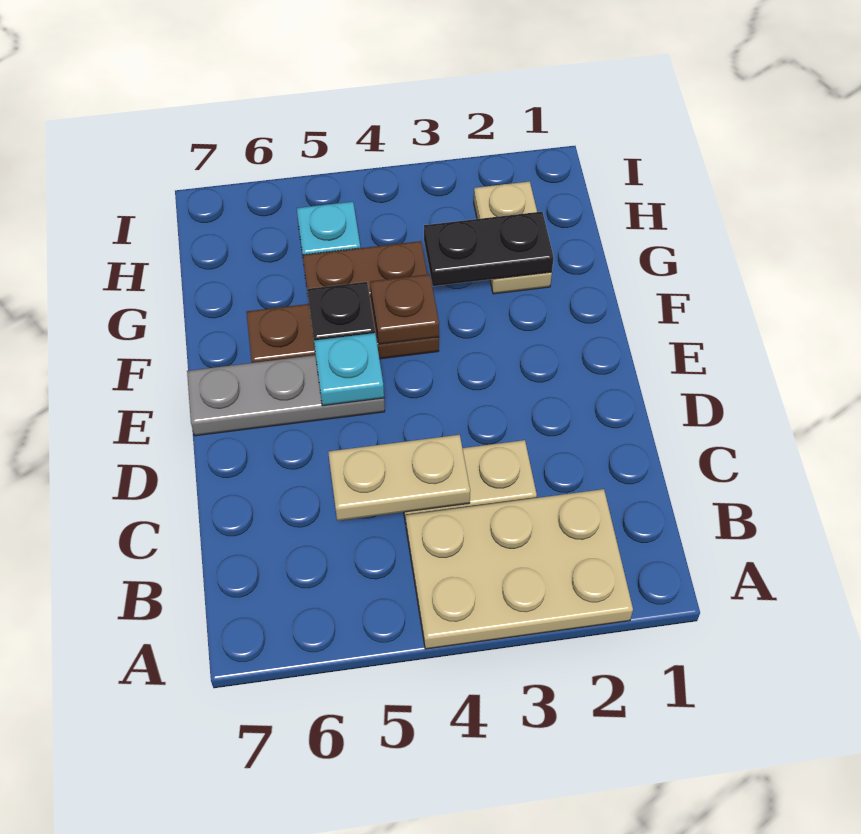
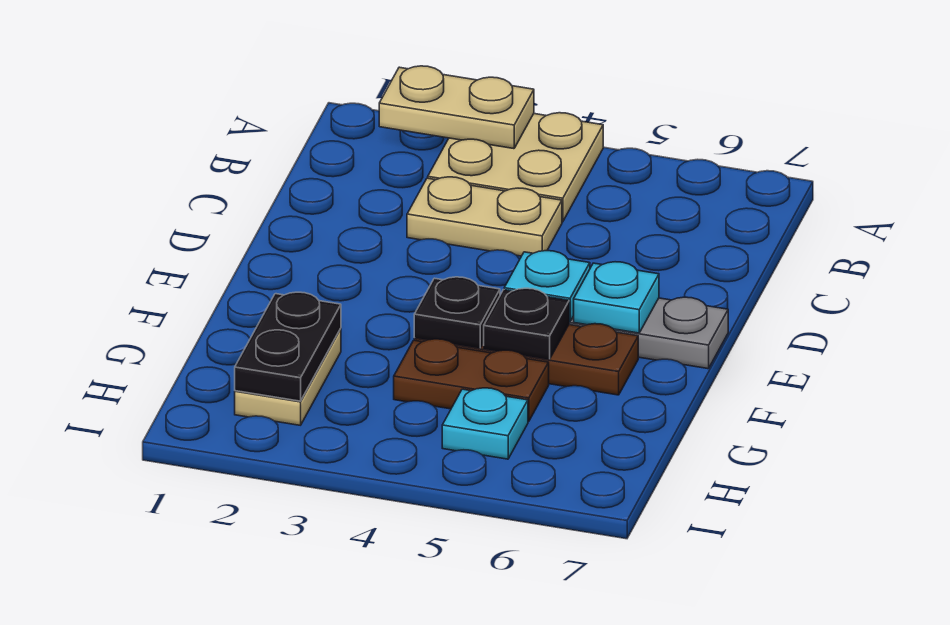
tan plate A2:B4 level 1 -> tan plate A3:B4 level 1
tan plate C4:C5 level 2 -> tan plate A2:A3 level 2
none -> cyan plate E6 level 2
brown plate F4 level 2 -> black plate F4 level 2
black plate G2:G3 level 2 -> black plate G2:H2 level 2

